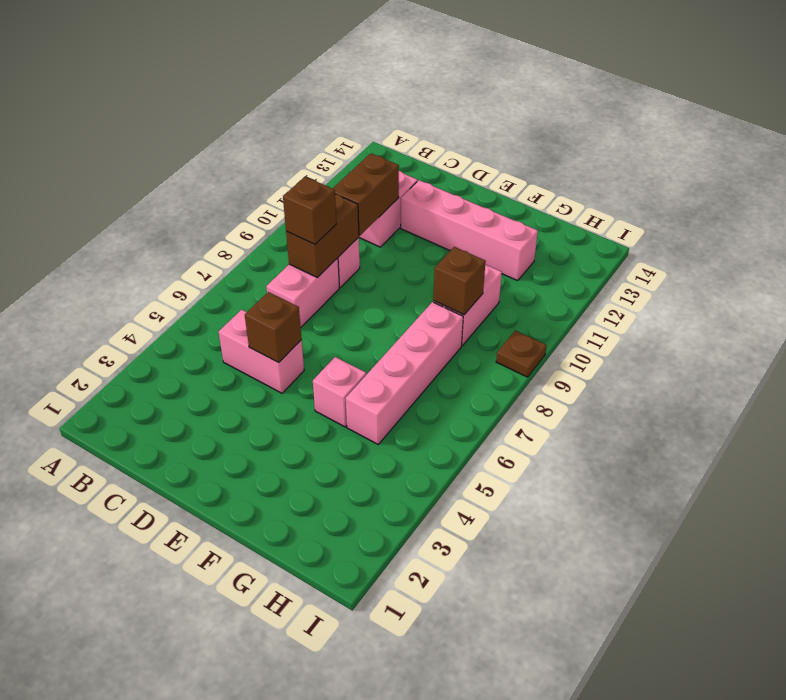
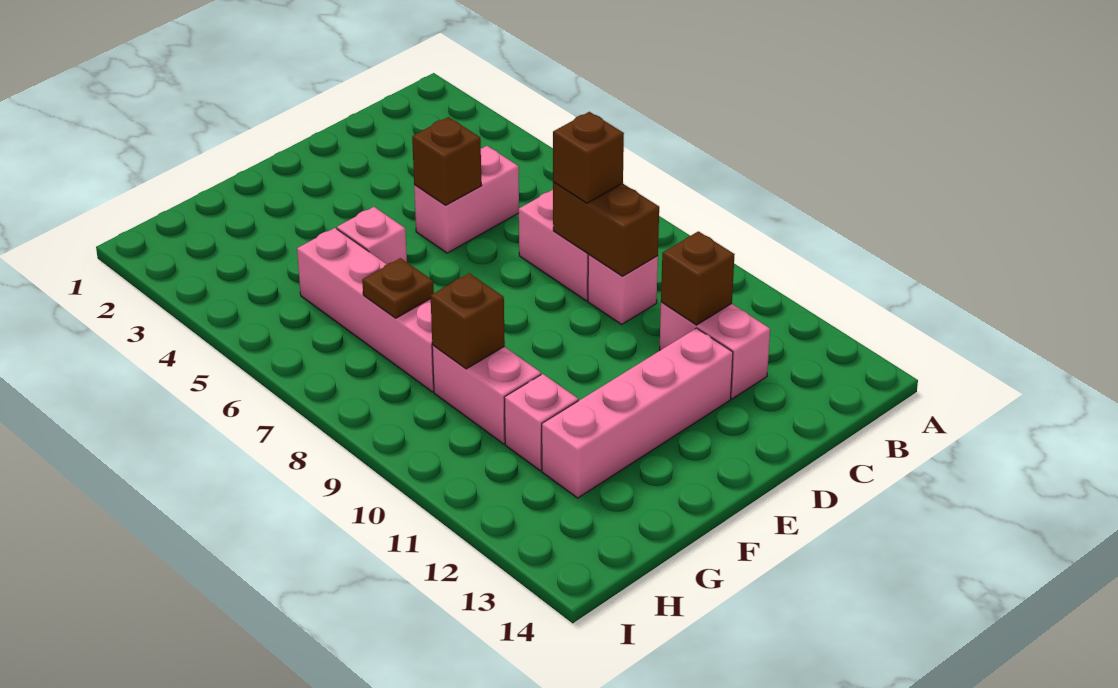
brown brick C10:C11 level 2 -> brown brick C11 level 2
none -> pink brick G11 level 1
brown plate I9 level 1 -> brown plate G7 level 2

